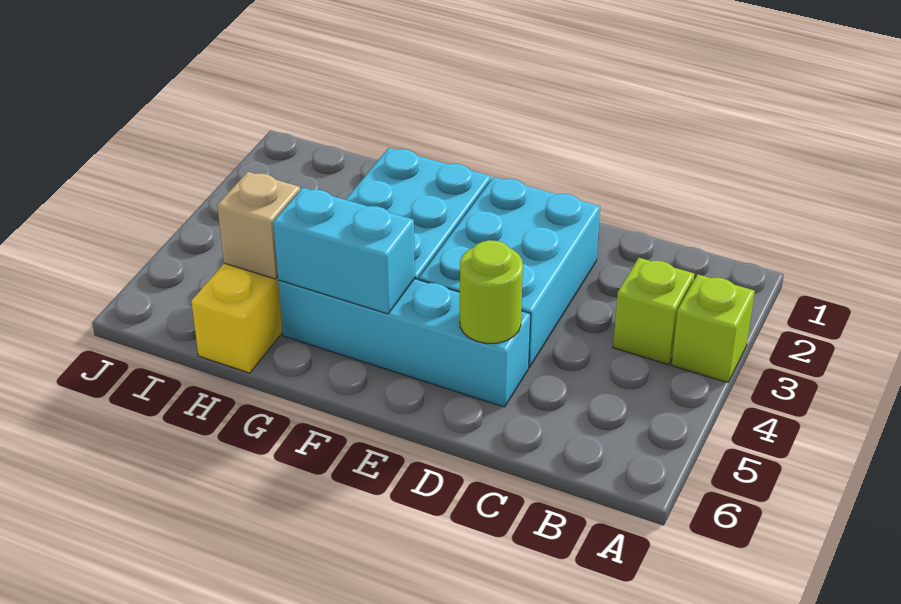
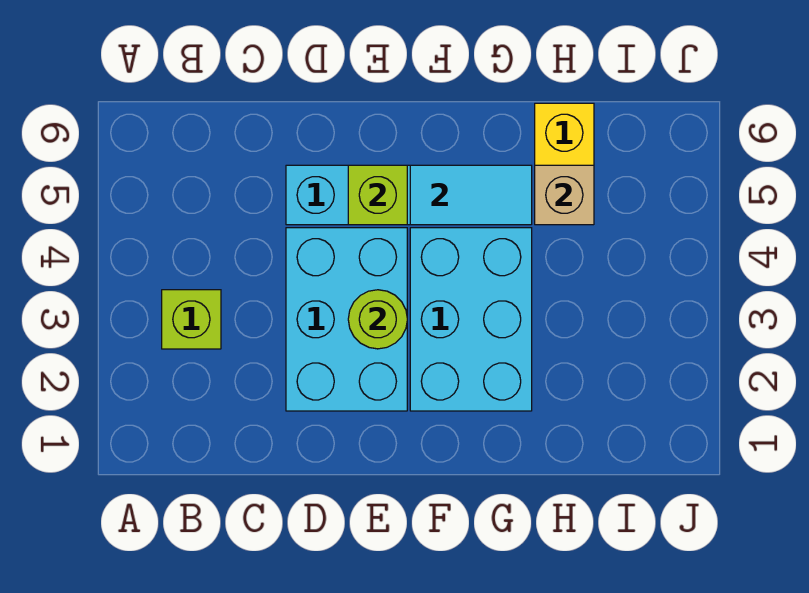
lime brick A3 level 1 -> lime brick E5 level 2
lime round brick D5 level 2 -> lime round brick E3 level 2
cyan brick F5:G5 level 2 -> cyan tile F5:G5 level 2

